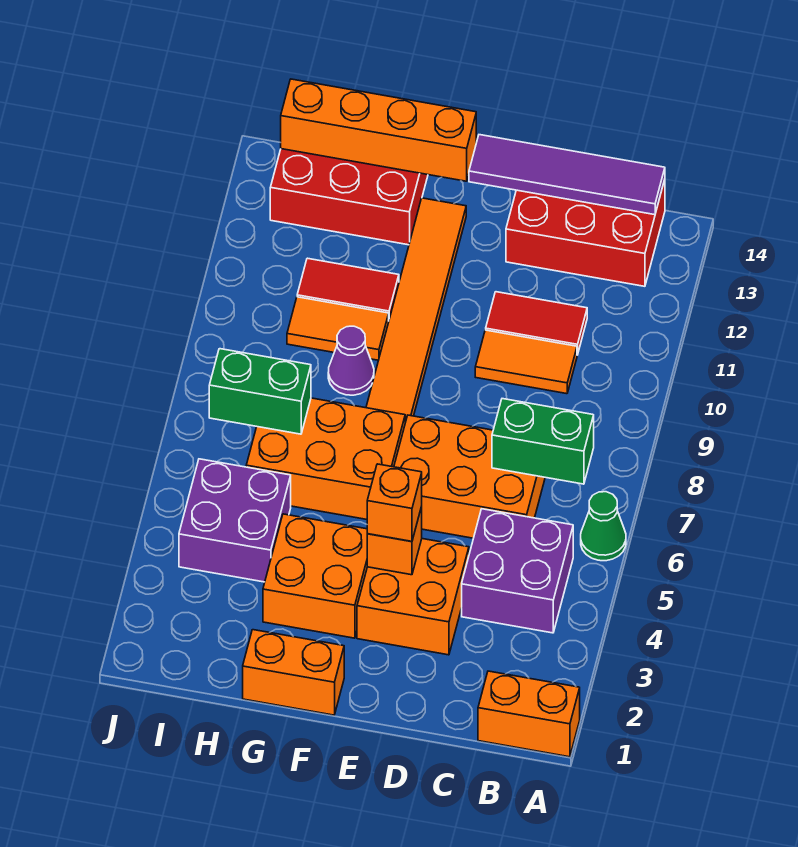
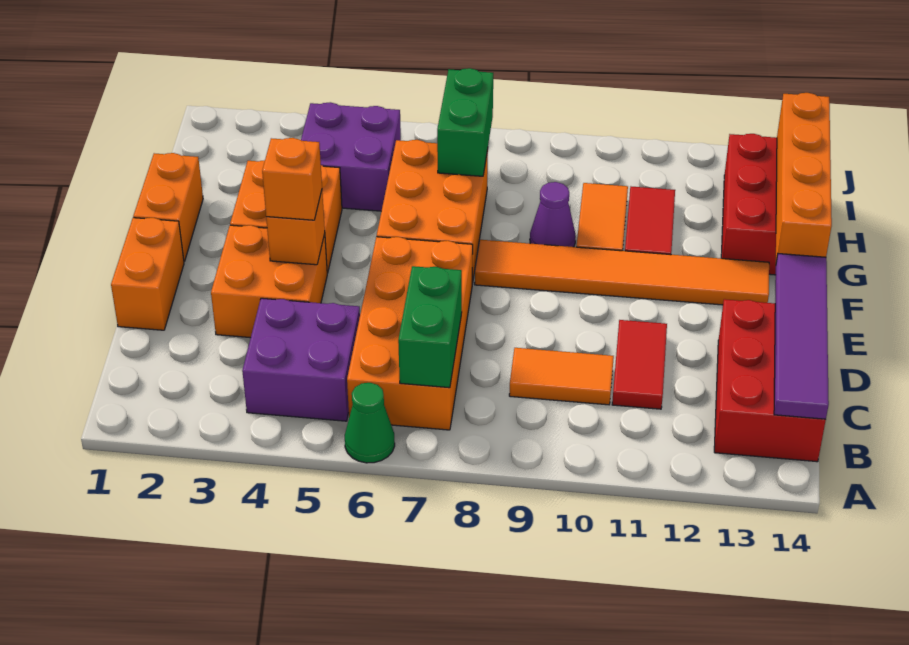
orange brick A1:B1 level 1 -> orange brick D1:E1 level 1
orange brick C6:E7 level 1 -> orange brick B6:E7 level 1
orange tile C10:D10 level 1 -> orange tile C9:C10 level 1

